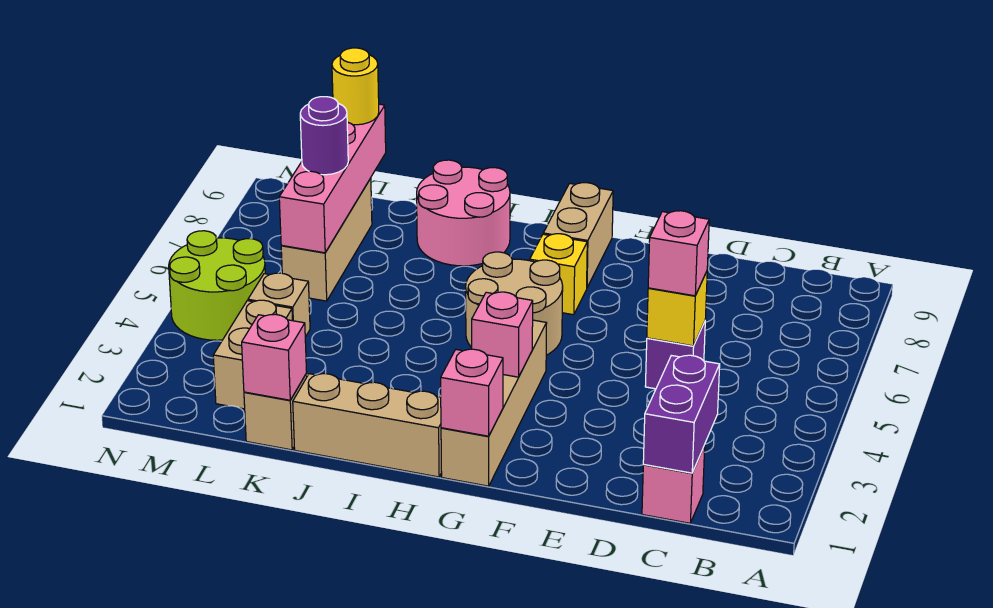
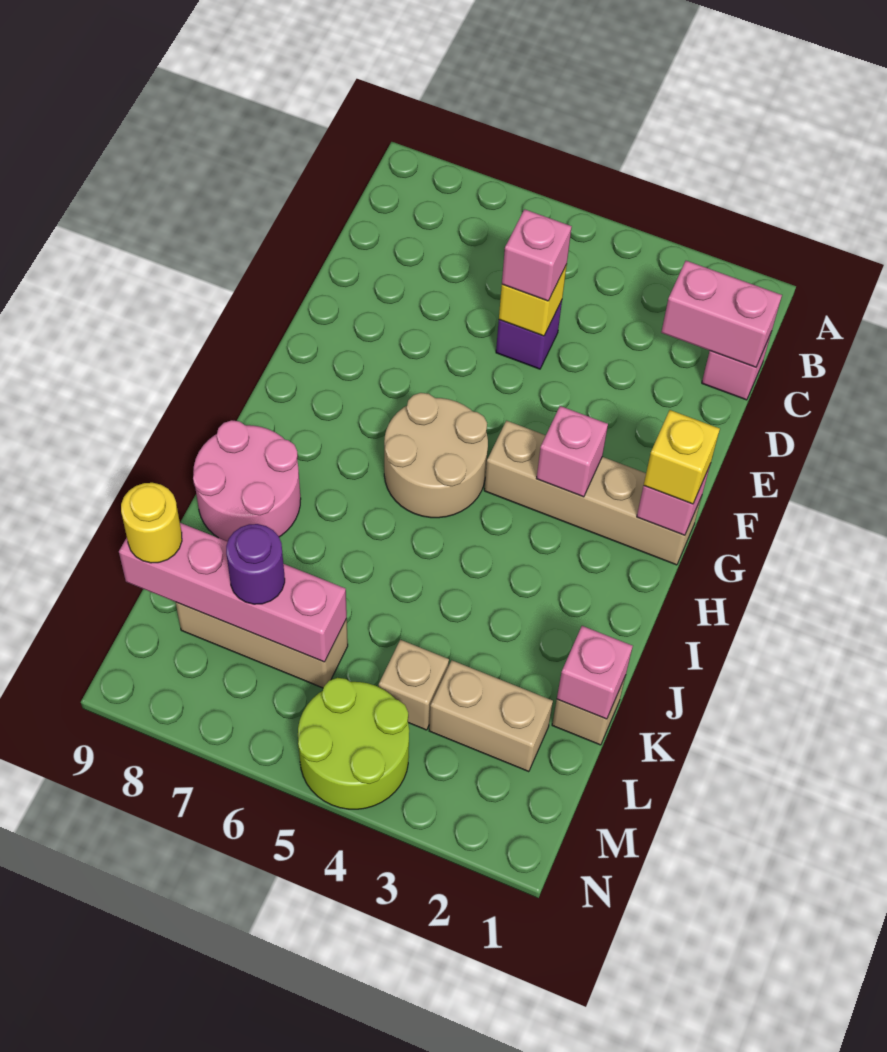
purple brick C1:C2 level 2 -> pink brick C1:C2 level 2
yellow brick G7 level 1 -> yellow brick G1 level 3
tan brick G8:G9 level 1 -> none
tan brick H1:J1 level 1 -> none

